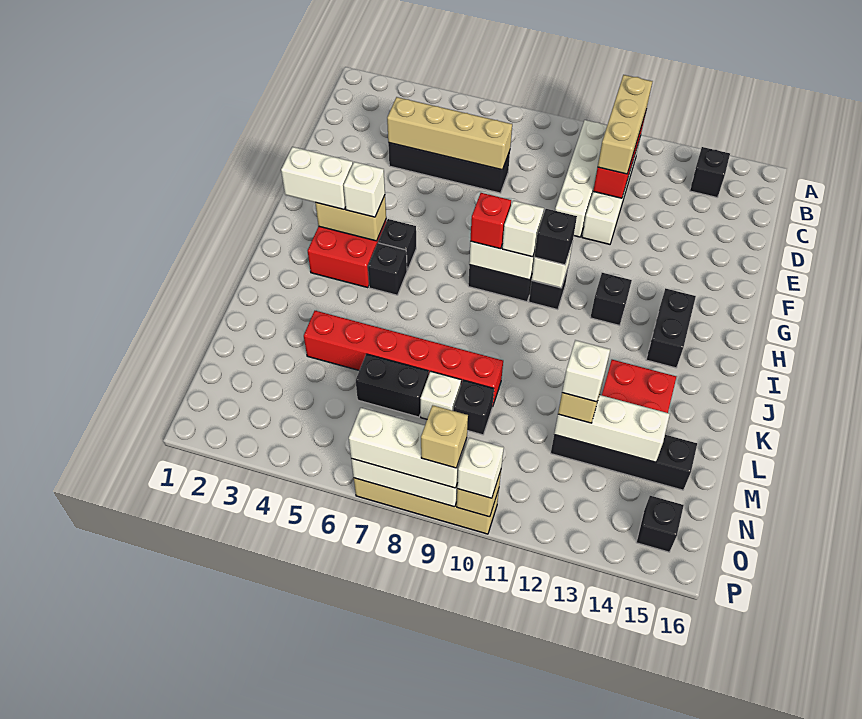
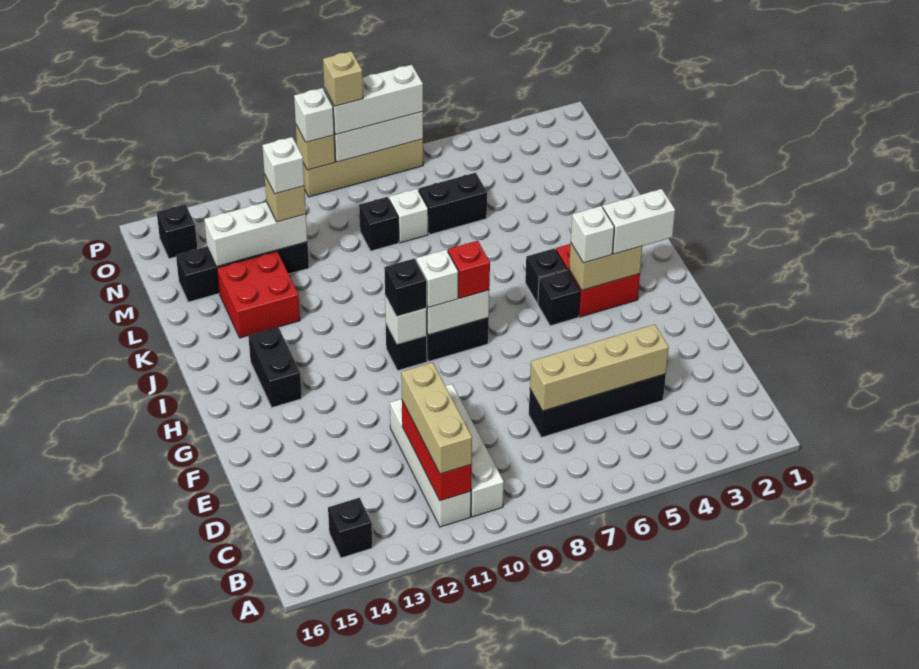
black brick H12 level 1 -> none
red brick L4:L9 level 1 -> none

